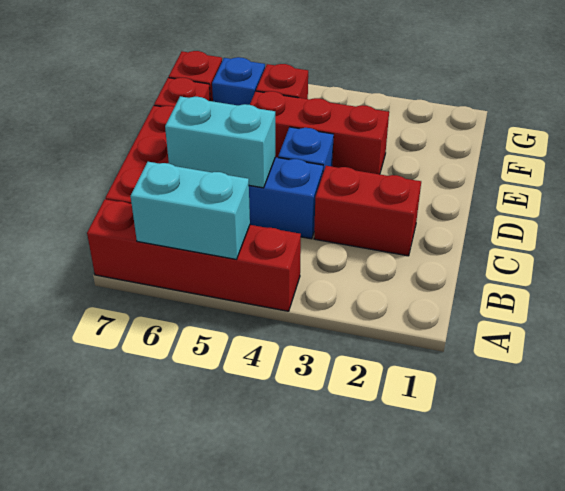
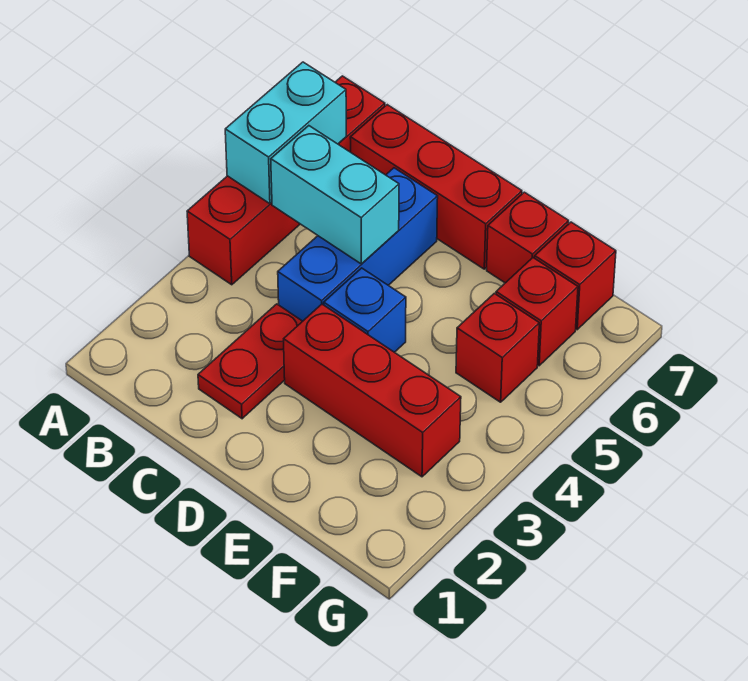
red brick C2:C3 level 1 -> red plate C2:C3 level 1
cyan brick C5:C6 level 2 -> cyan brick B5:C5 level 2
red brick E3:E5 level 1 -> red brick D3:F3 level 1
blue brick F6 level 1 -> red brick F6 level 1

